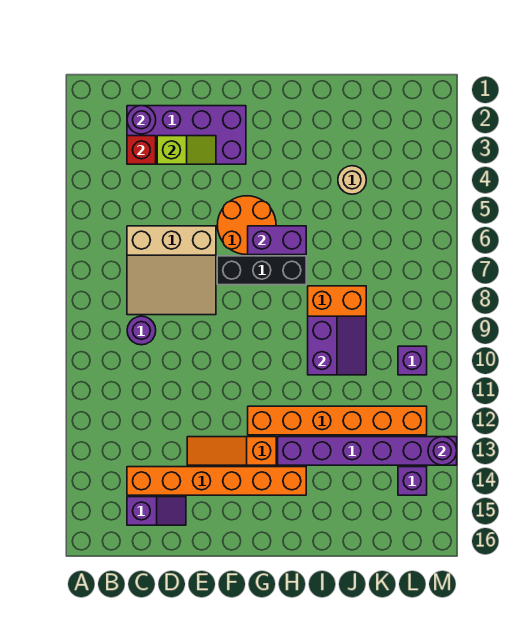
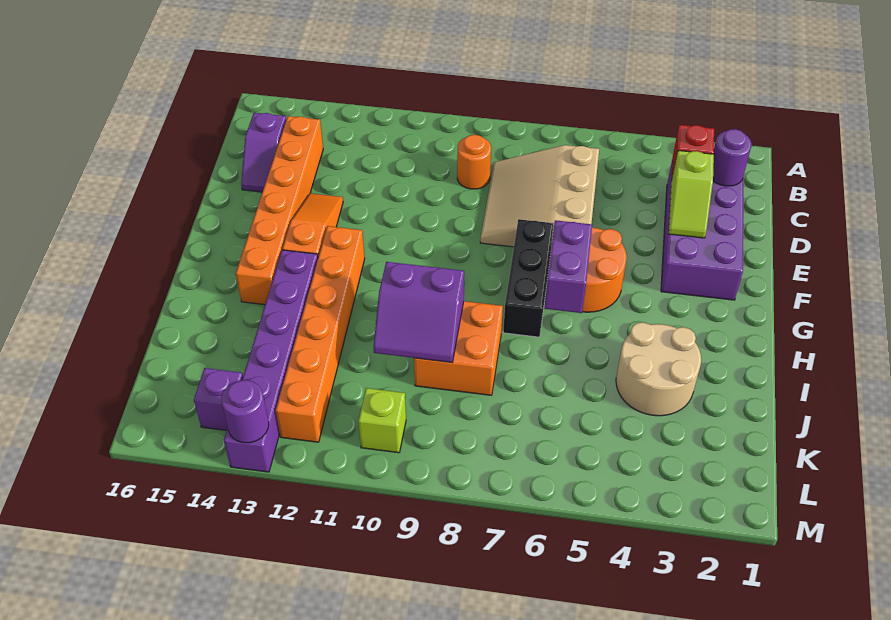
purple round brick C9 level 1 -> orange round brick C9 level 1
tan round brick J4 level 1 -> tan round brick I3:J4 level 1
purple brick L10 level 1 -> lime brick L10 level 1

